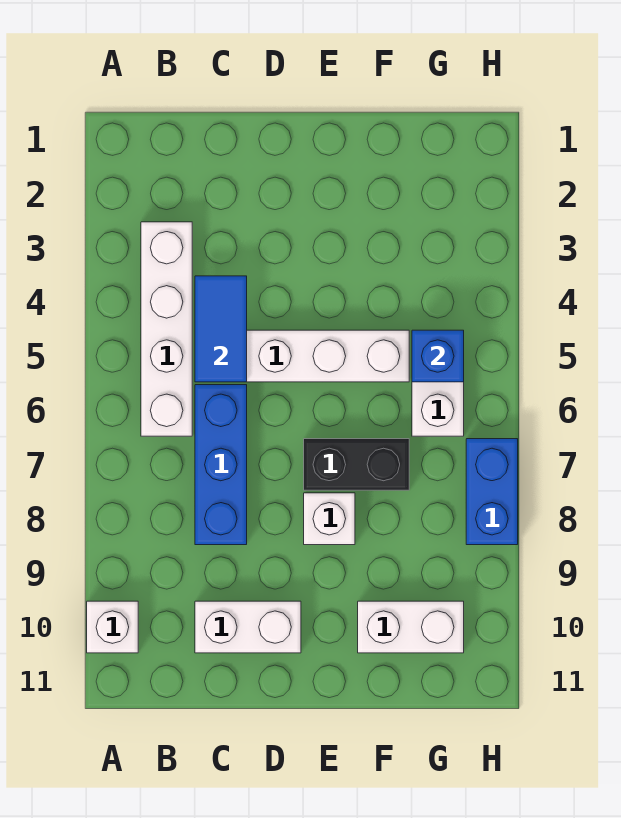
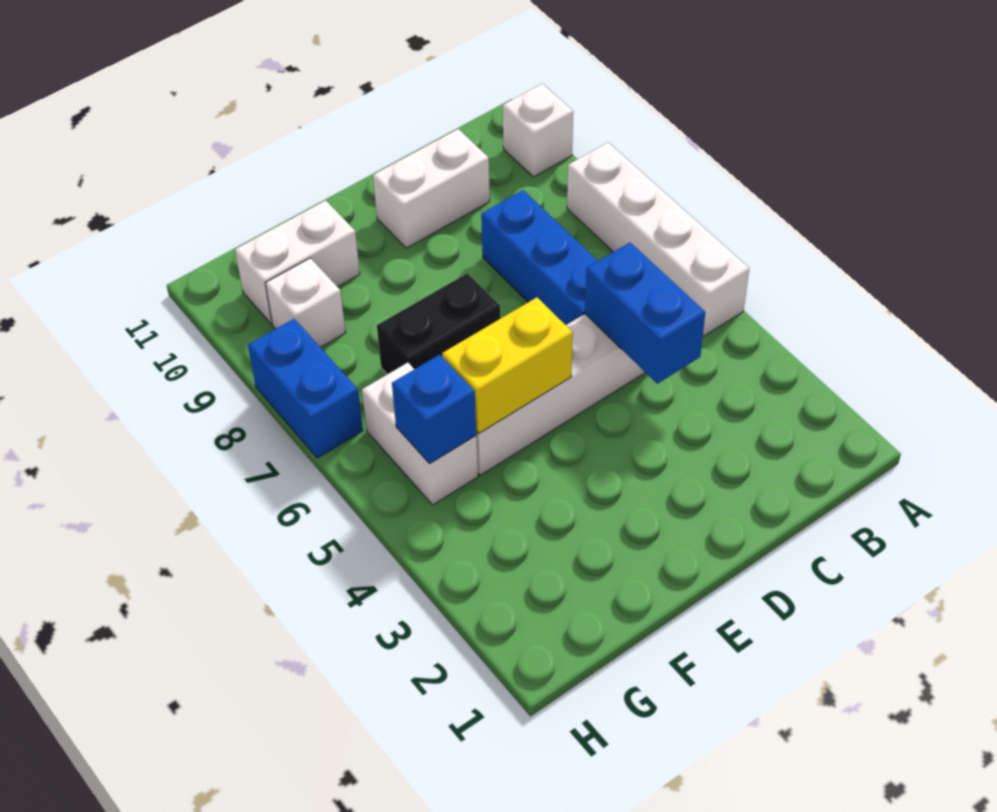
white brick B3:B6 level 1 -> white brick A5:A8 level 1
blue tile C4:C5 level 2 -> blue brick C4:C5 level 2
none -> yellow brick E5:F5 level 2
white brick E8 level 1 -> white brick G9 level 1

